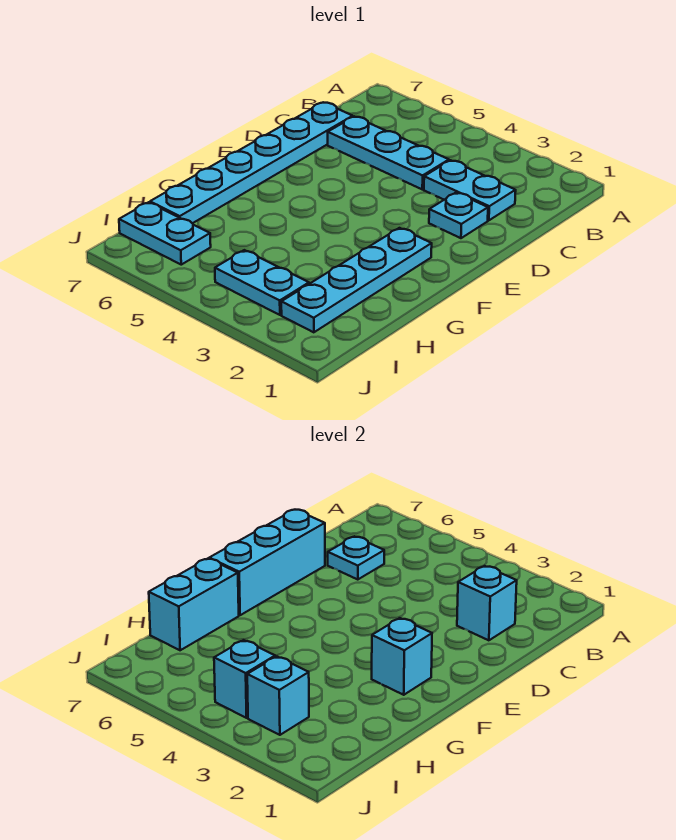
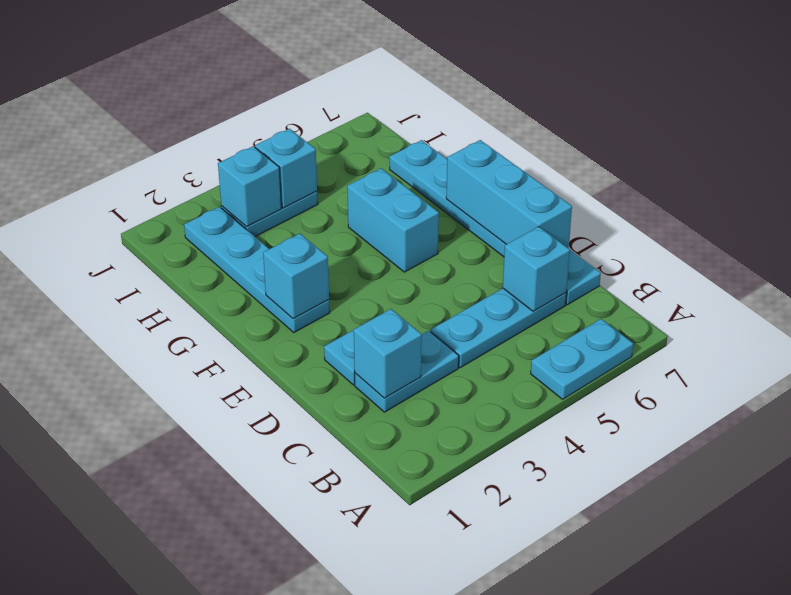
cyan plate C6 level 2 -> cyan brick C6 level 2
cyan brick G7:H7 level 2 -> cyan brick F5:G5 level 1
cyan plate I6:I7 level 1 -> cyan plate A5:A6 level 1

